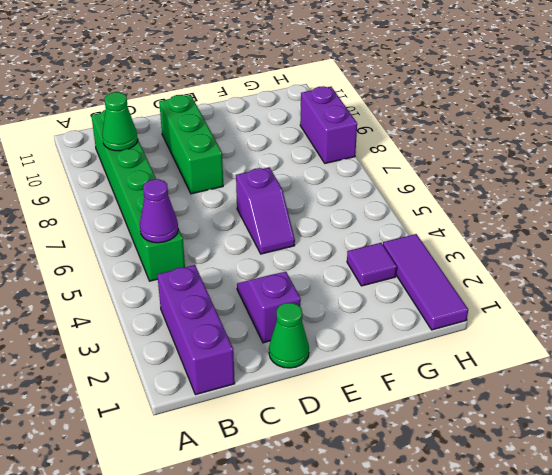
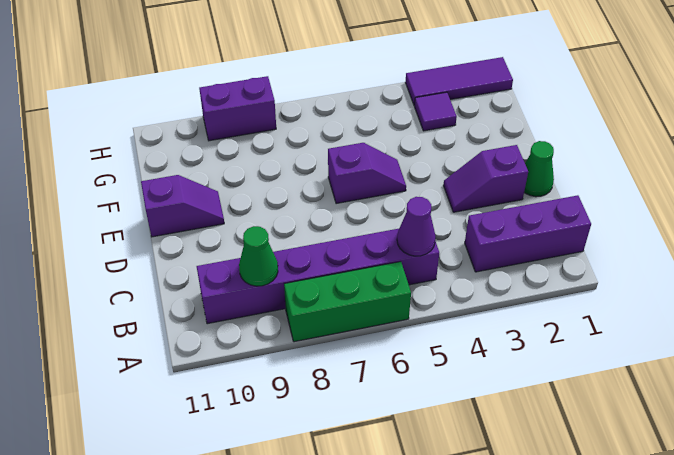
green brick B5:B10 level 1 -> purple brick B5:B10 level 1
green brick D8:D10 level 1 -> green brick A6:A8 level 1
none -> purple slope E10:E11 level 1 top 11

